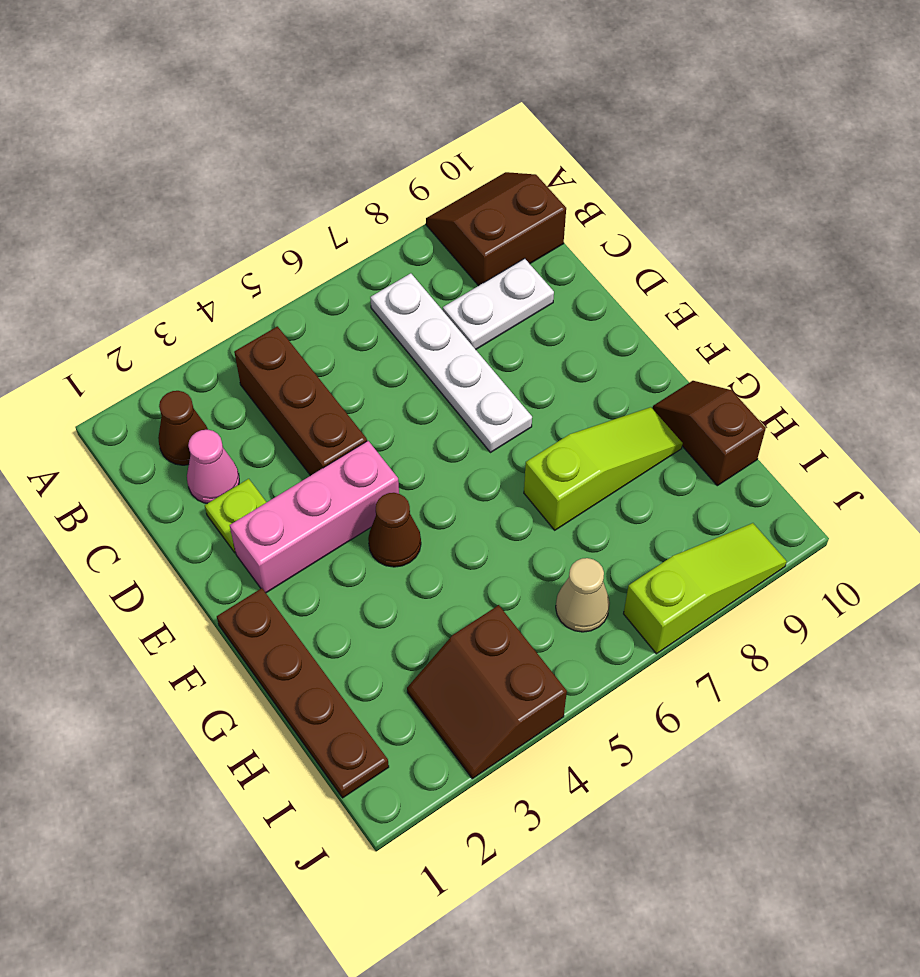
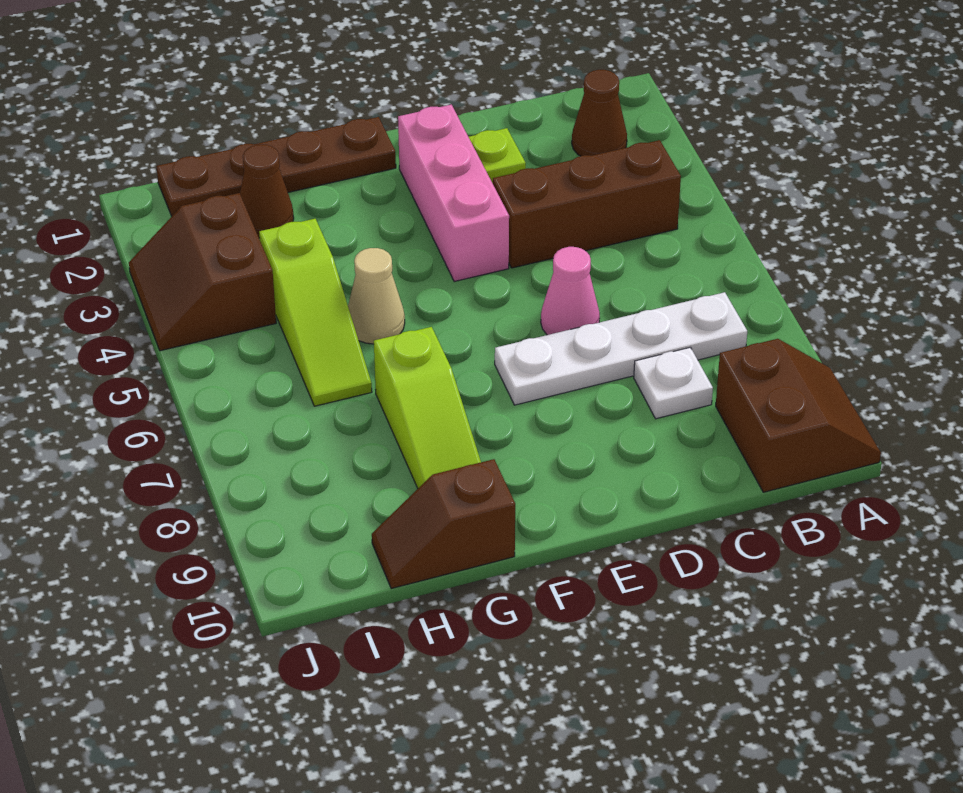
pink cone C2 level 1 -> pink cone D6 level 1
white plate C8:C9 level 1 -> white plate C8 level 1
brown cone F4 level 1 -> brown cone H2 level 1
brown slope G10:H10 level 1 top H -> brown slope G10:H10 level 1 top G
brown slope I3:J4 level 1 top 4 -> brown slope I3:J4 level 1 top I
tan cone I6 level 1 -> tan cone G5 level 1
lime slope J7:J9 level 1 top 7 -> lime slope H4:H6 level 1 top 4

